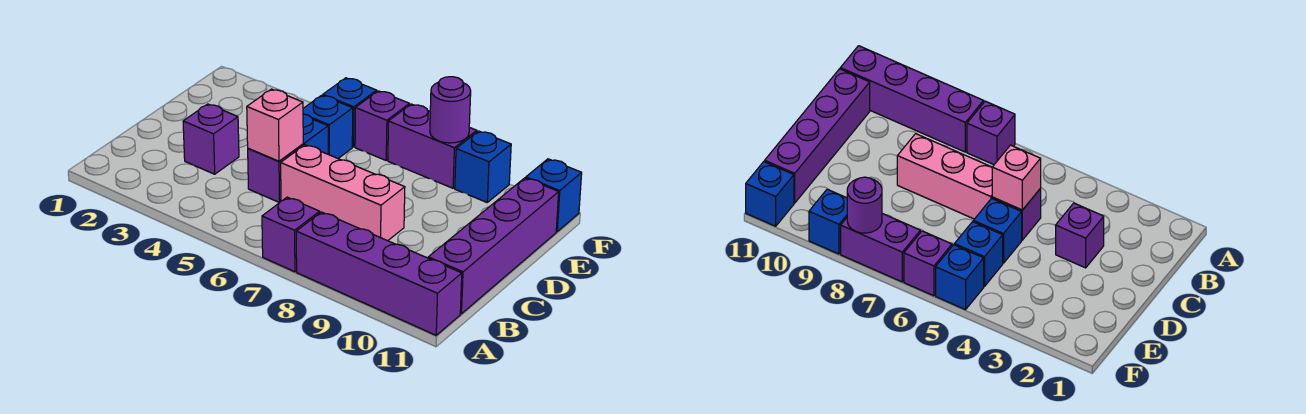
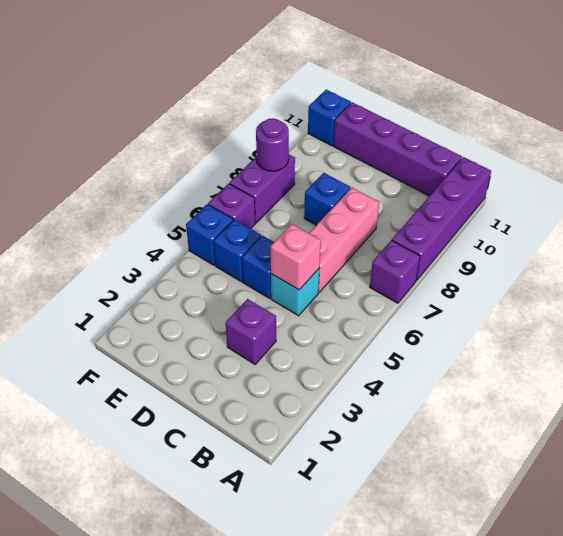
purple brick C5 level 1 -> cyan brick C5 level 1
blue brick F9 level 1 -> blue brick D8 level 1

